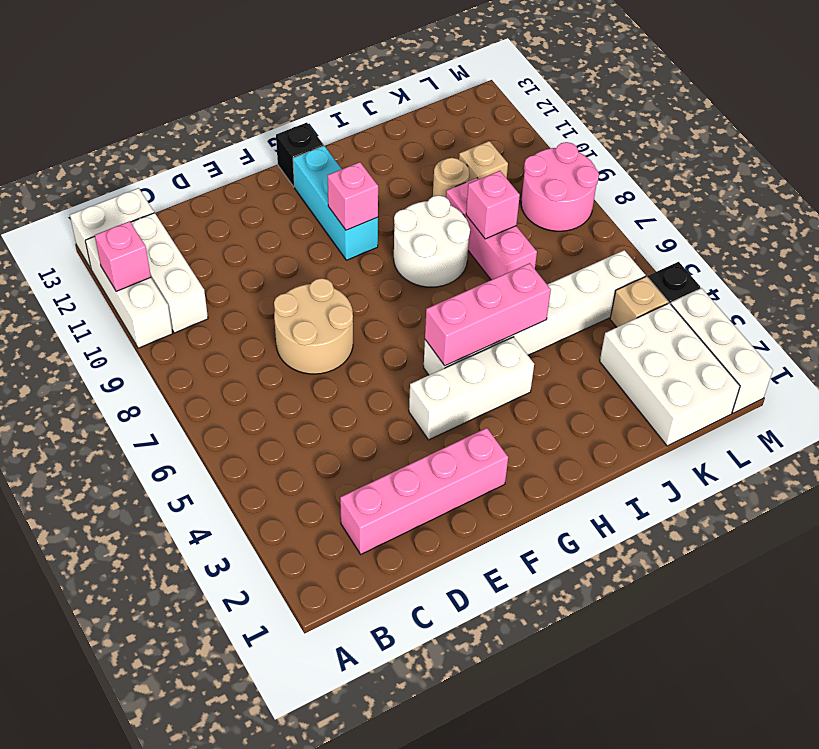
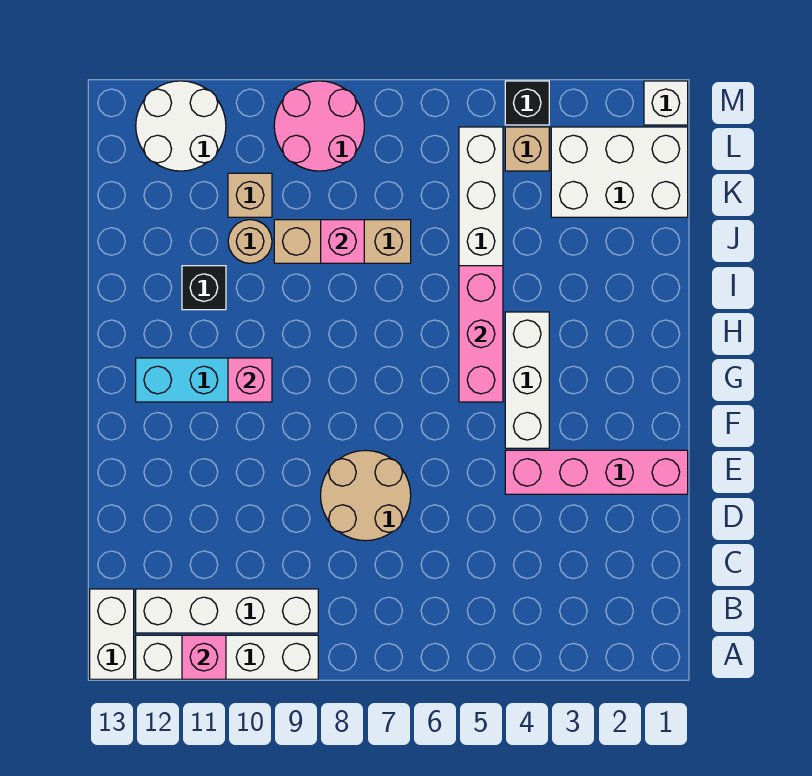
white brick A10:A12 level 1 -> white brick A9:A12 level 1
white brick B10:B12 level 1 -> white brick B9:B12 level 1
pink brick C2:F2 level 1 -> pink brick E1:E4 level 1
black brick G13 level 1 -> black brick I11 level 1
white round brick H8:I9 level 1 -> white round brick L11:M12 level 1
pink brick J7:J9 level 1 -> tan brick J7:J9 level 1
white brick M1:M3 level 1 -> white brick M1 level 1

